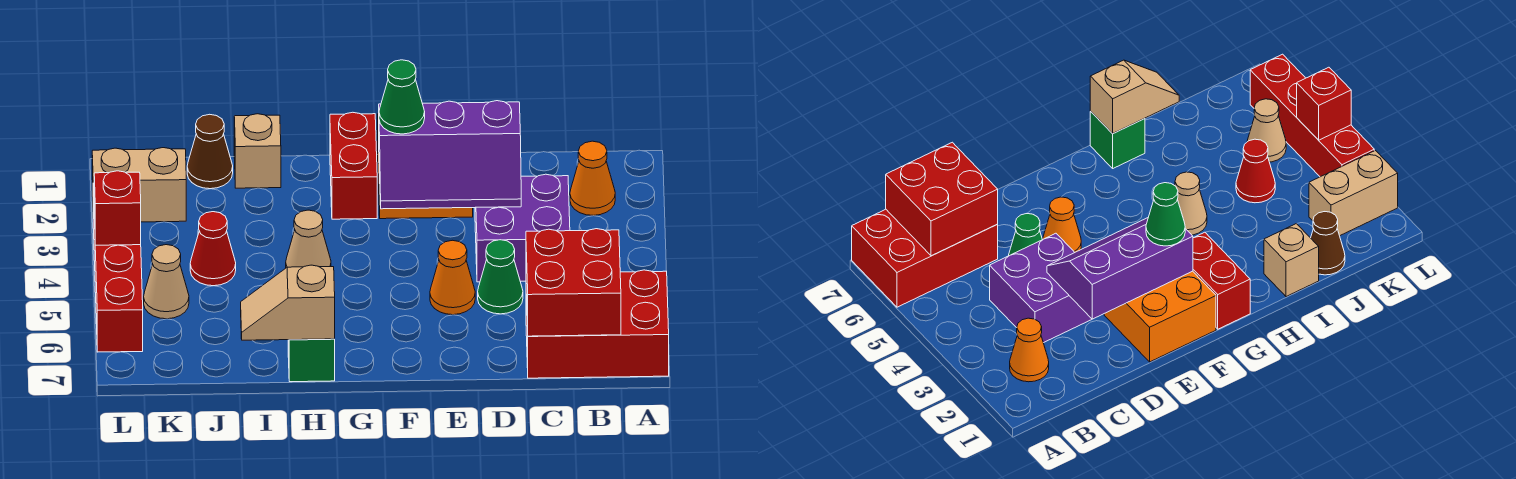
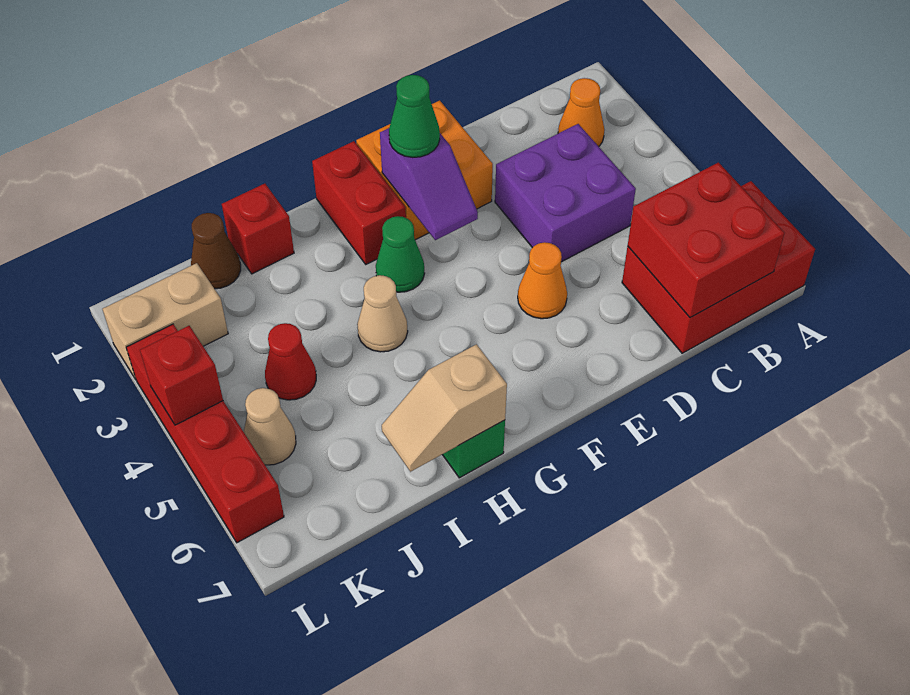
purple slope D2:F3 level 2 top 2 -> purple slope F2:F3 level 2 top 2
green cone D5 level 1 -> green cone G3 level 1
tan brick I1 level 1 -> red brick I1 level 1

